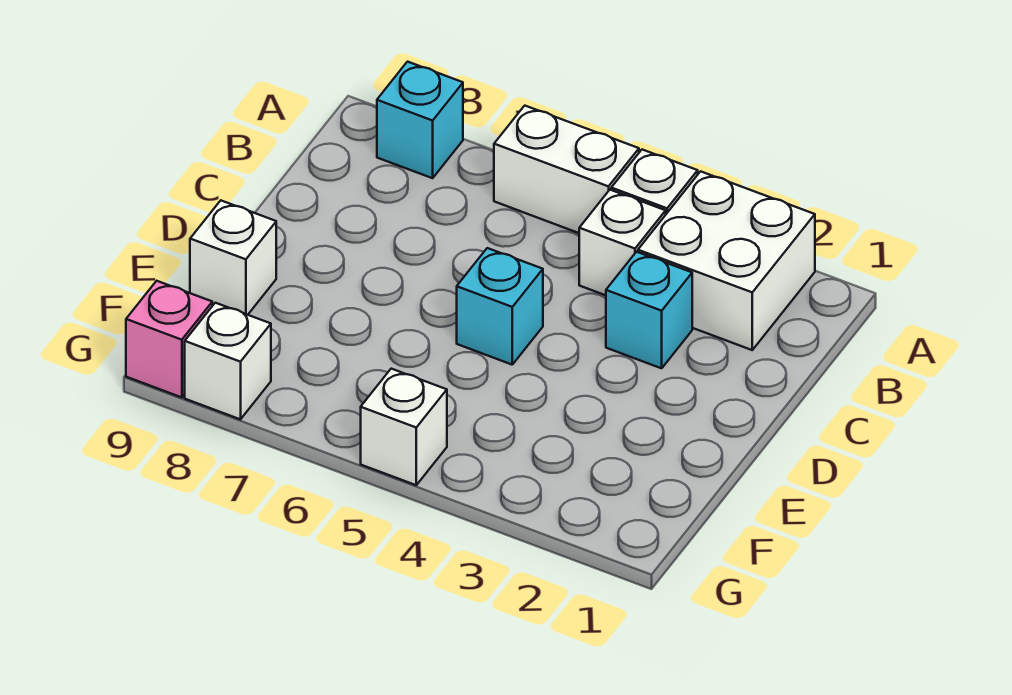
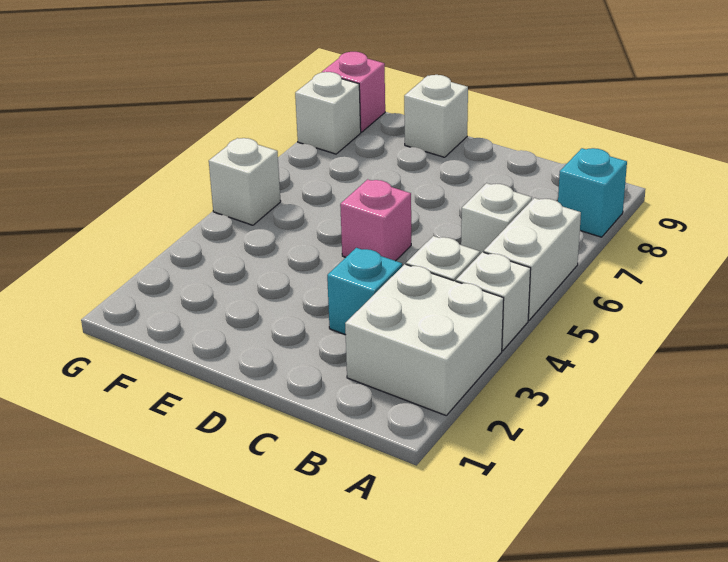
none -> white brick B6 level 1
cyan brick D5 level 1 -> pink brick D5 level 1

